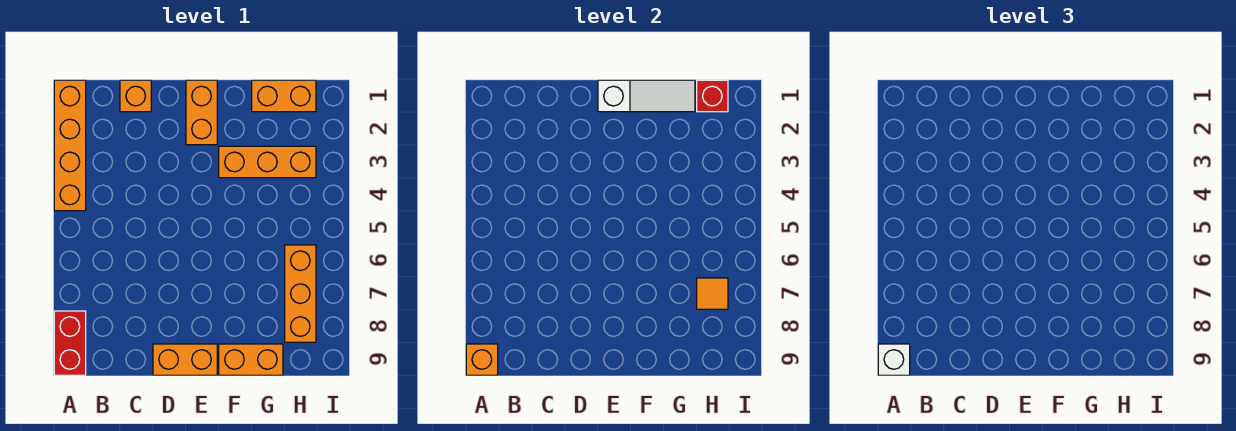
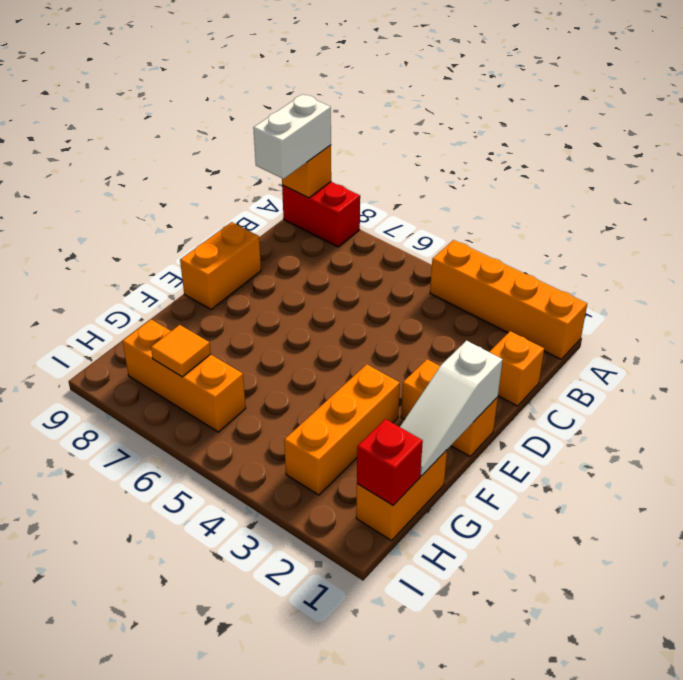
white brick A9 level 3 -> white brick A9:B9 level 3
orange brick F9:G9 level 1 -> none

